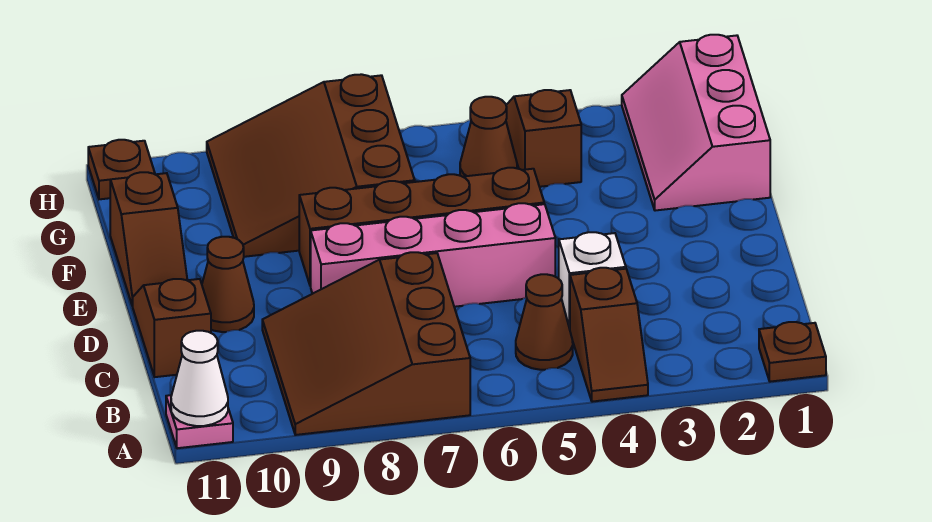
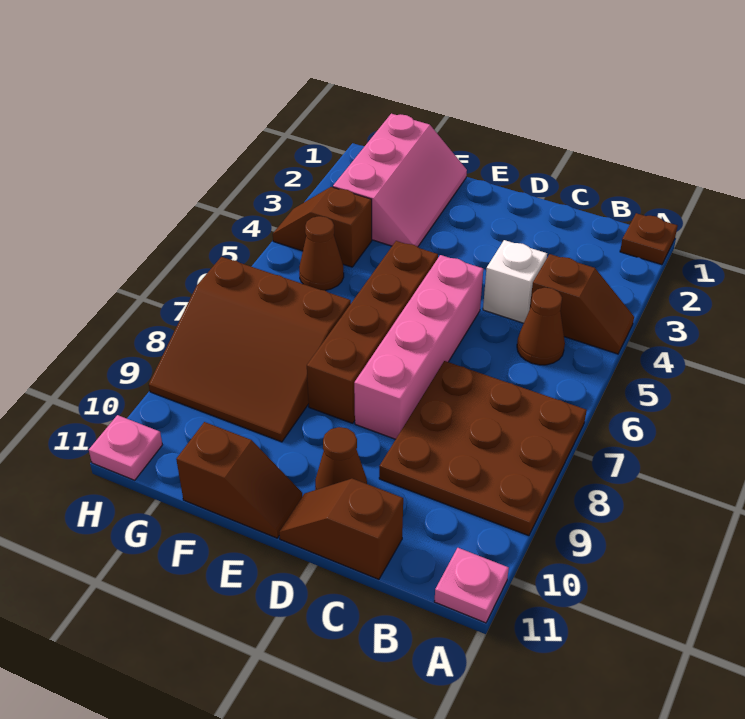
brown slope A7:C9 level 1 top 7 -> brown plate A7:C9 level 1
white cone A11 level 2 -> none
pink slope F1:H2 level 1 top 1 -> pink slope F1:G3 level 1 top G
brown plate H11 level 1 -> pink plate H11 level 1

